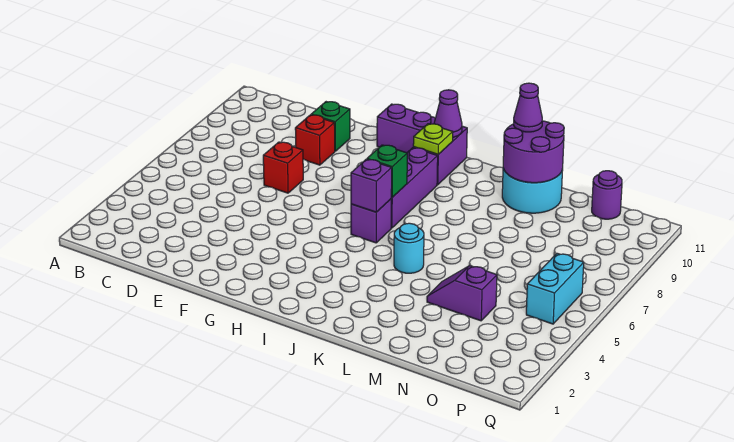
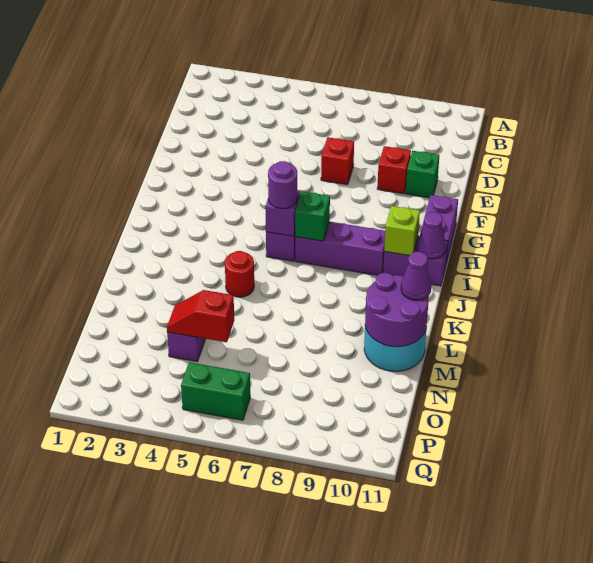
lime plate I10 level 2 -> lime brick I10 level 2
cyan round brick K5 level 1 -> red round brick K5 level 1
none -> red slope N4:N5 level 2 top 5
purple round brick O11 level 1 -> purple round brick I6 level 3
cyan brick P5:P6 level 1 -> green brick P5:P6 level 1

